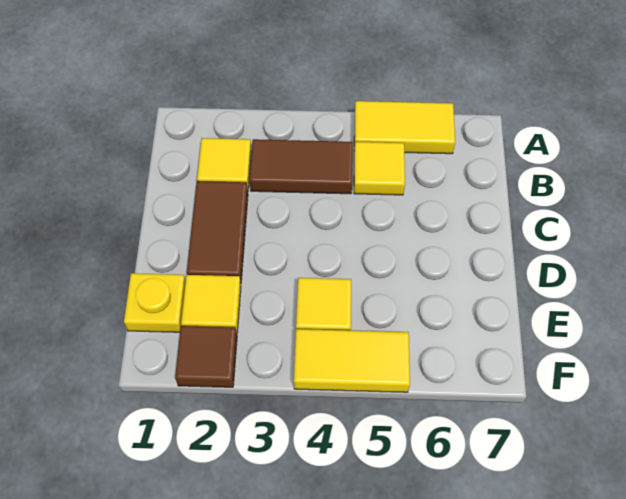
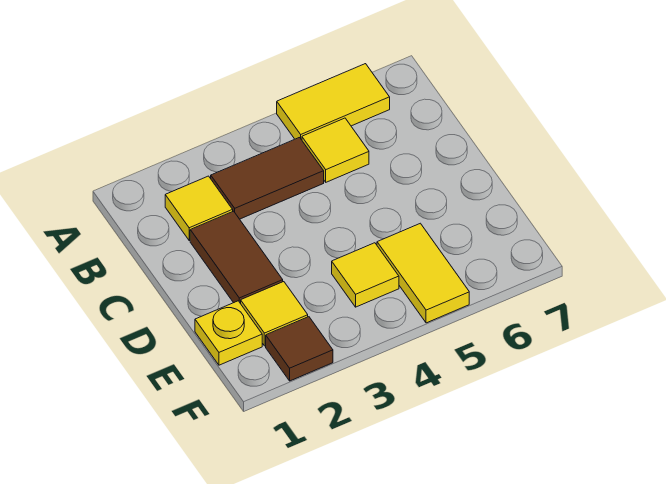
yellow tile F4:F5 level 1 -> yellow tile E5:F5 level 1

